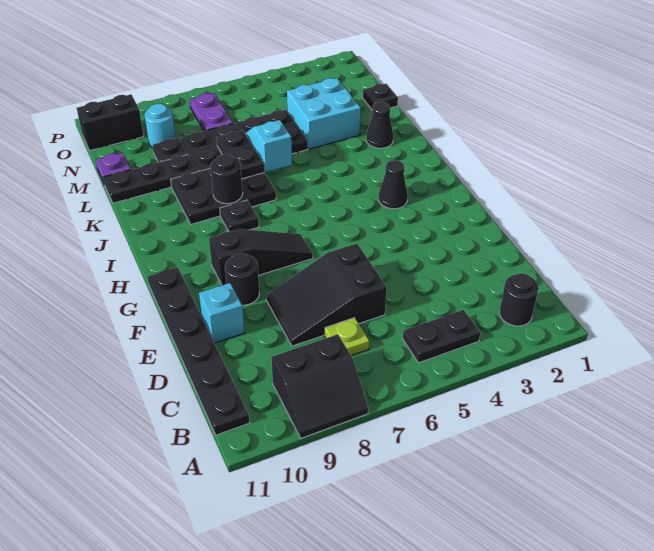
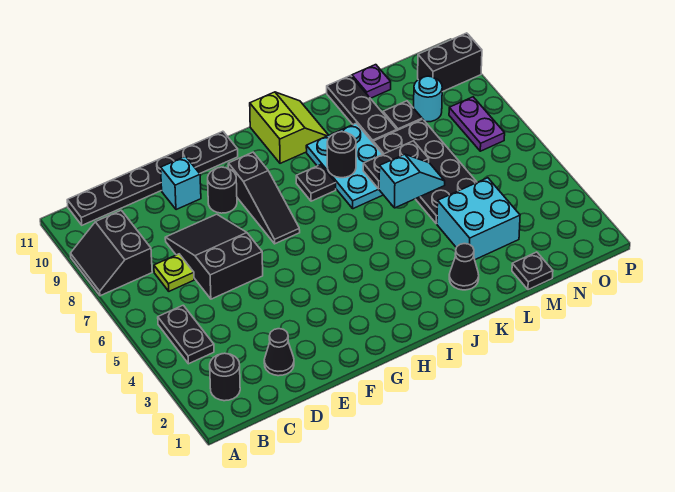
black cone H3 level 1 -> black cone D2 level 1
none -> lime slope I10:J11 level 1 top I
black plate J7:K9 level 1 -> cyan plate J7:K9 level 1
purple plate N7:O7 level 1 -> purple plate O7:O8 level 1
black brick O10:O11 level 1 -> black brick O10:P10 level 1

